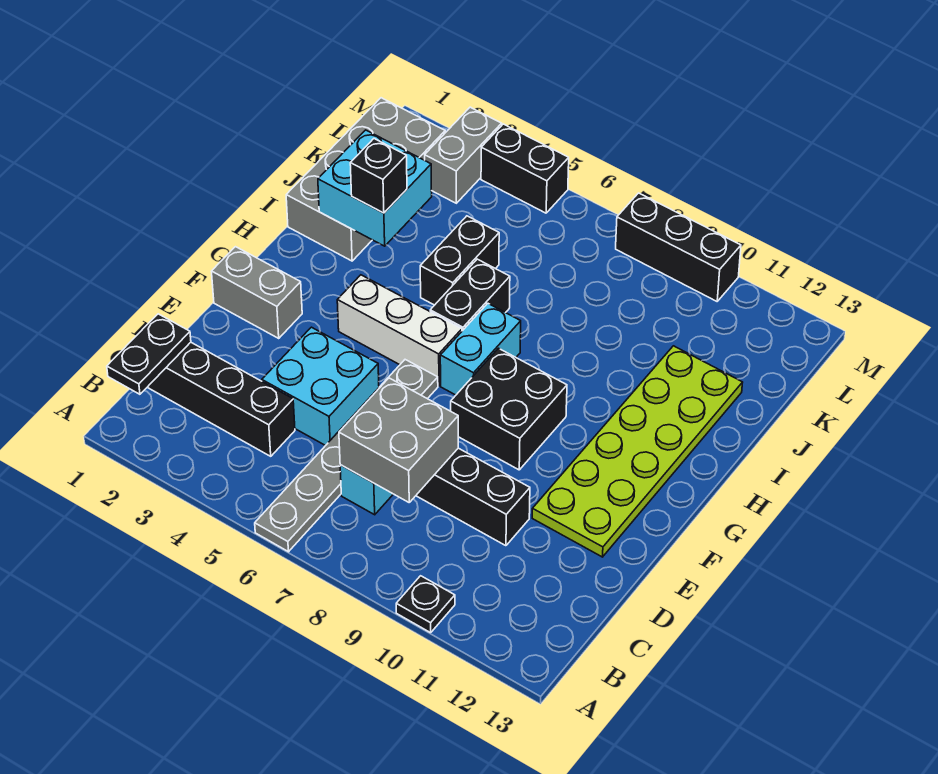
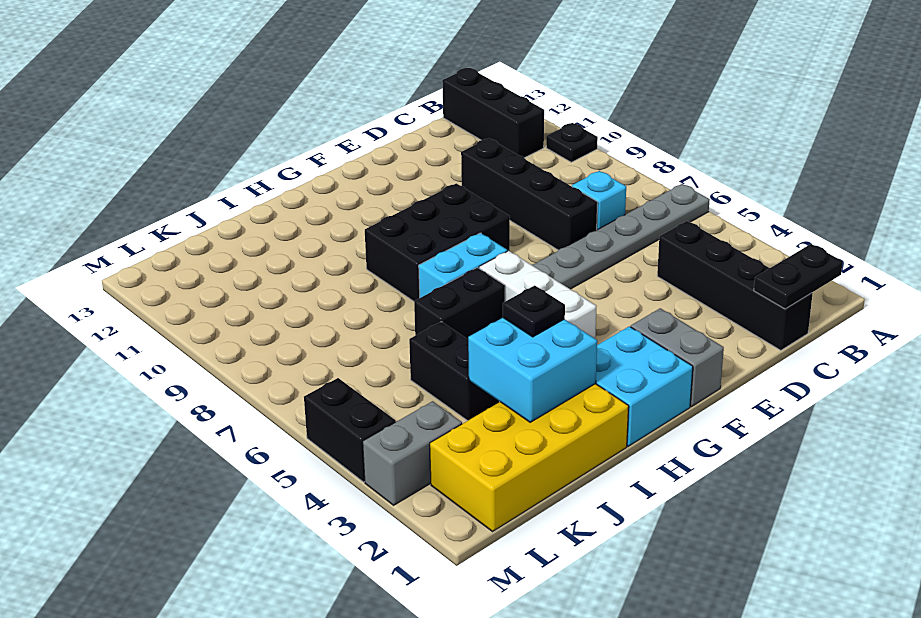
grey brick C7:D8 level 2 -> none
cyan brick D4:E5 level 1 -> cyan brick G1:H2 level 1
lime plate E11:J12 level 1 -> none
black brick F8:G9 level 1 -> black brick F8:H9 level 1
grey brick I1:L2 level 1 -> yellow brick I1:L2 level 1
black brick I3 level 3 -> black plate I3 level 3
black brick I5:J5 level 1 -> black brick J4:J5 level 1
black brick M8:M10 level 1 -> black brick B11:B13 level 1

